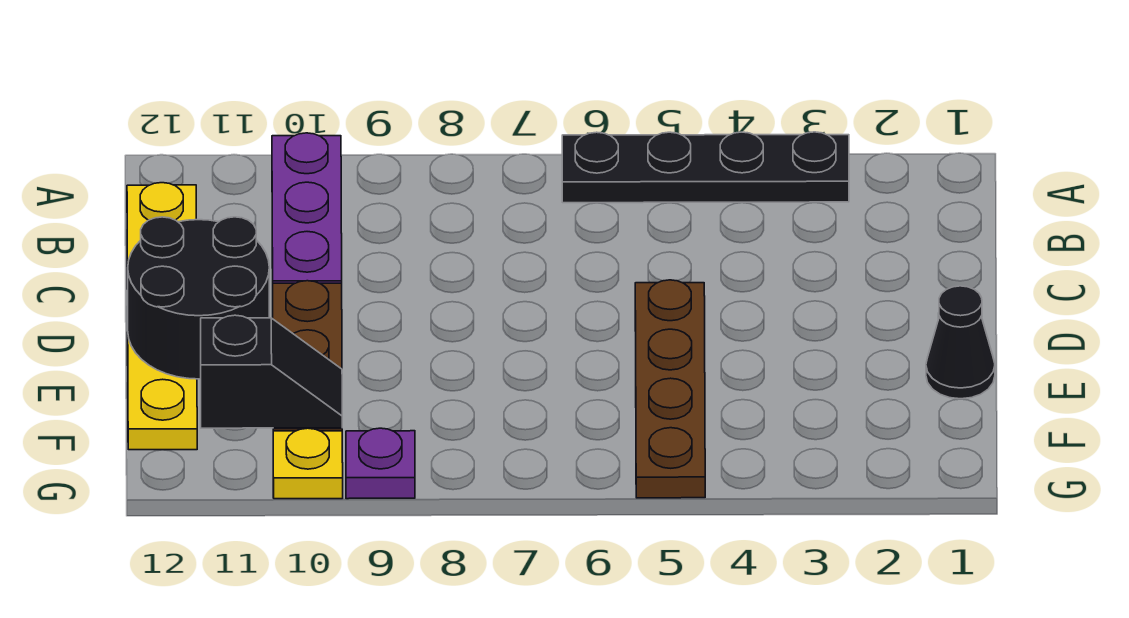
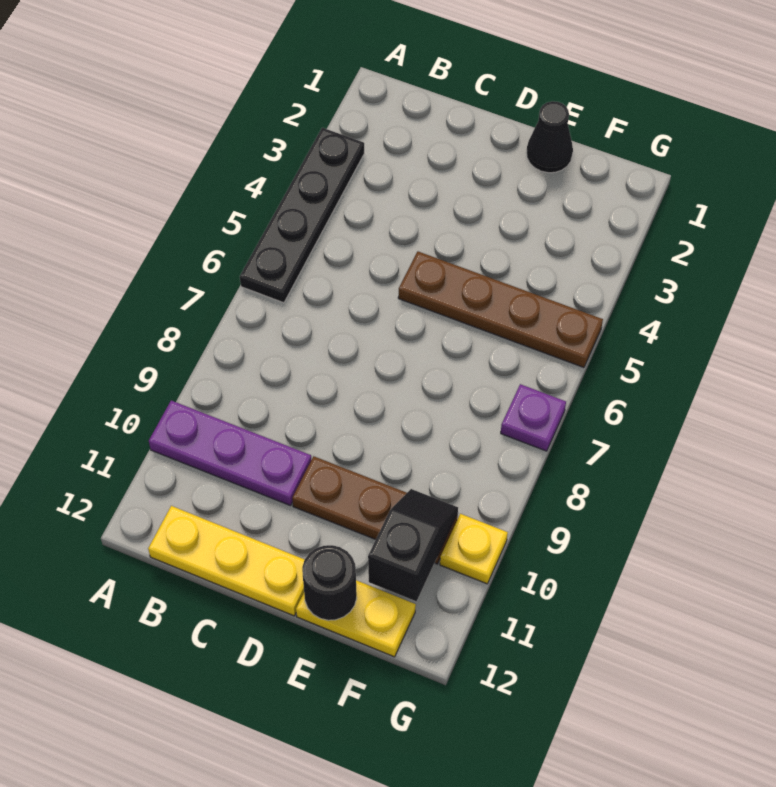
black round brick D11:E12 level 2 -> black round brick E12 level 2
purple plate G9 level 1 -> purple plate G7 level 1

